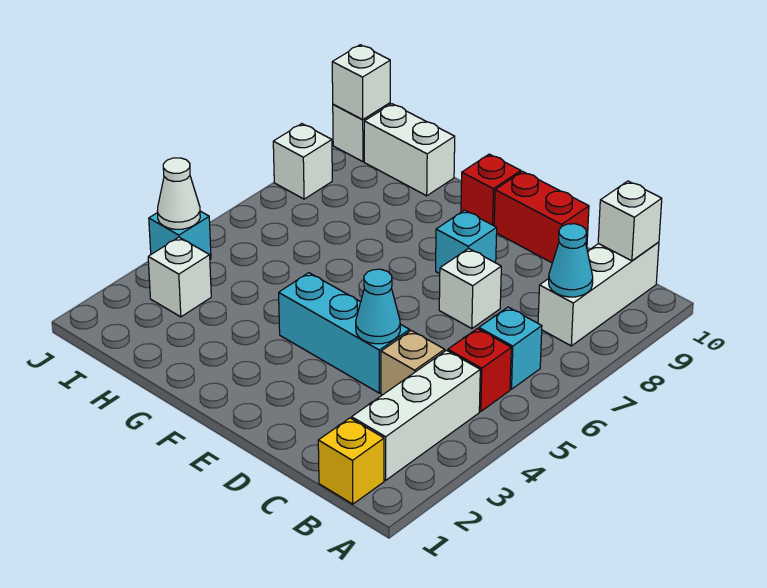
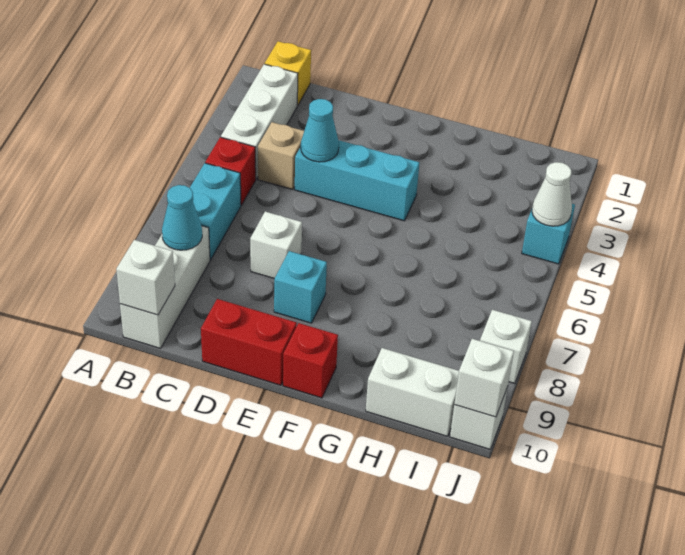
cyan brick B6 level 1 -> cyan brick B6:B7 level 1
white brick I3 level 1 -> none

